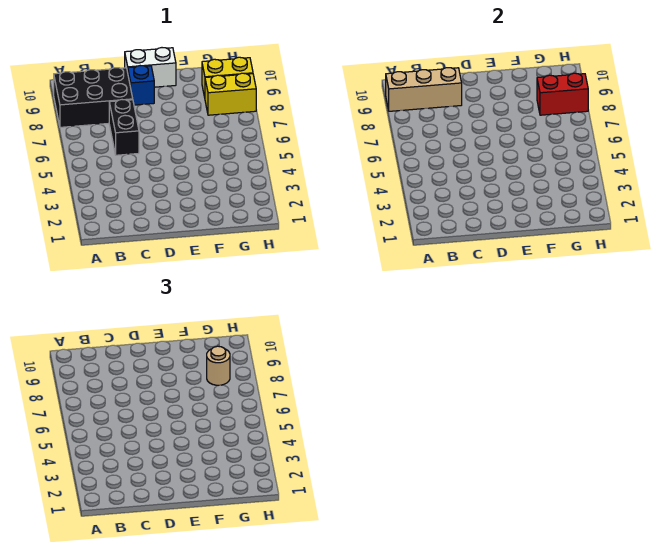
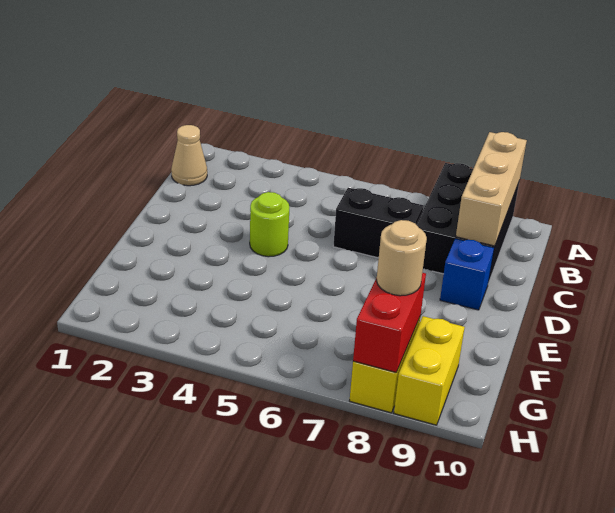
none -> tan cone B1 level 1
none -> lime round brick D4 level 1
white brick D10:E10 level 1 -> none

